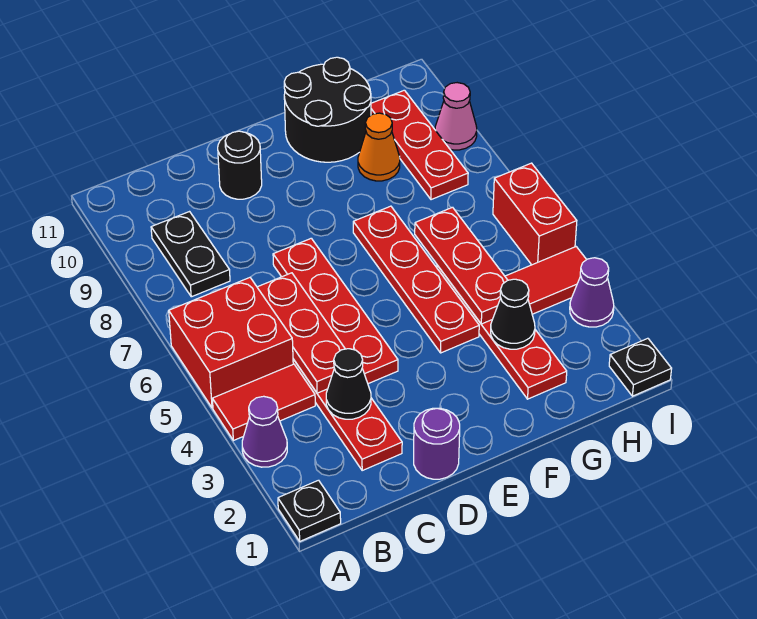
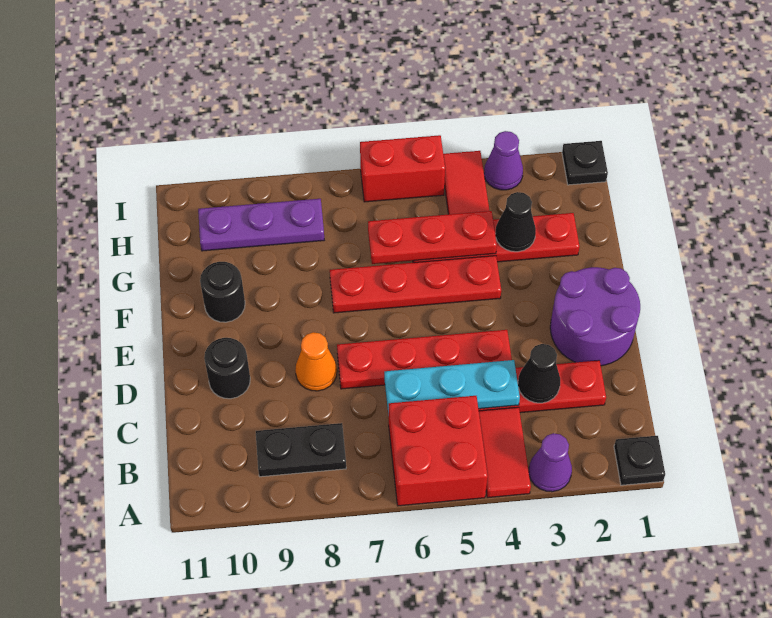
red plate C4:C6 level 2 -> cyan plate C4:C6 level 2
purple round brick D1 level 1 -> purple round brick D1:E2 level 1
black round brick F10:G11 level 1 -> black round brick F10 level 1
orange cone G9 level 1 -> orange cone D8 level 1
red plate H8:H10 level 1 -> purple plate H8:H10 level 1
pink cone I9 level 1 -> none

